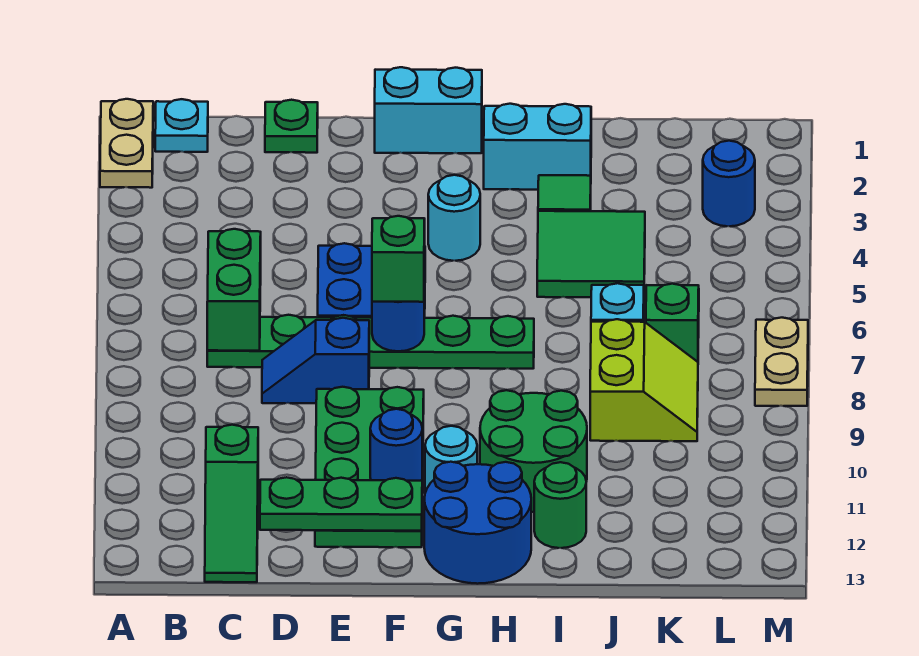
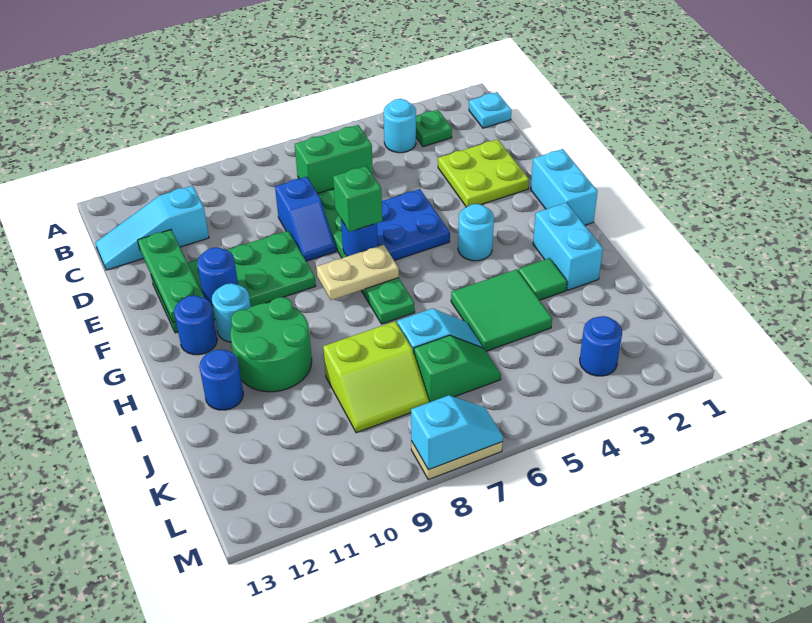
tan plate A1:A2 level 1 -> tan plate G7:G8 level 2
none -> cyan round brick B4 level 1
green slope C11:C13 level 1 top 11 -> cyan slope C11:C13 level 1 top 11
green plate D1 level 1 -> green plate B3 level 1
none -> lime plate D2:E3 level 1
blue slope D8:E8 level 1 top E -> blue slope D8:E8 level 1 top D
blue round brick G12:H13 level 1 -> blue round brick G12 level 1
green round brick I12 level 1 -> blue round brick I12 level 1
none -> cyan slope M7:M8 level 2 top 8

